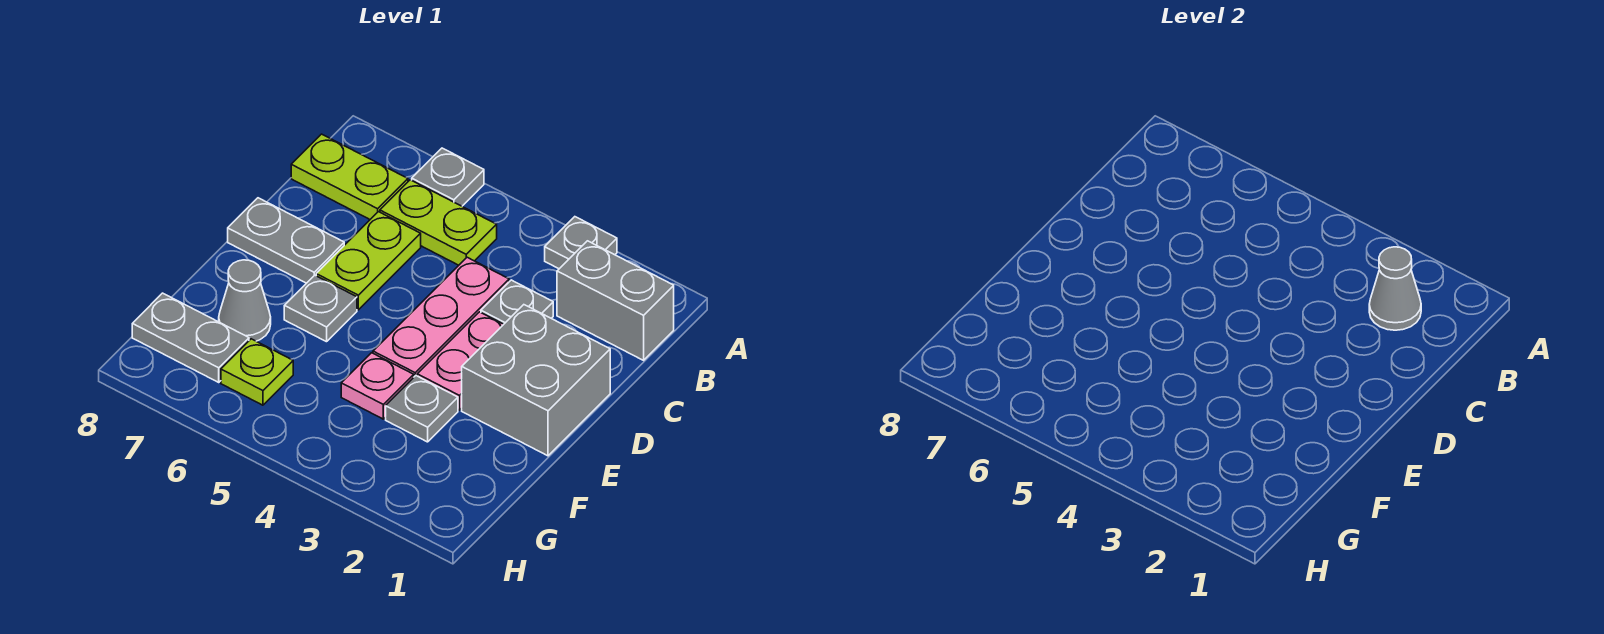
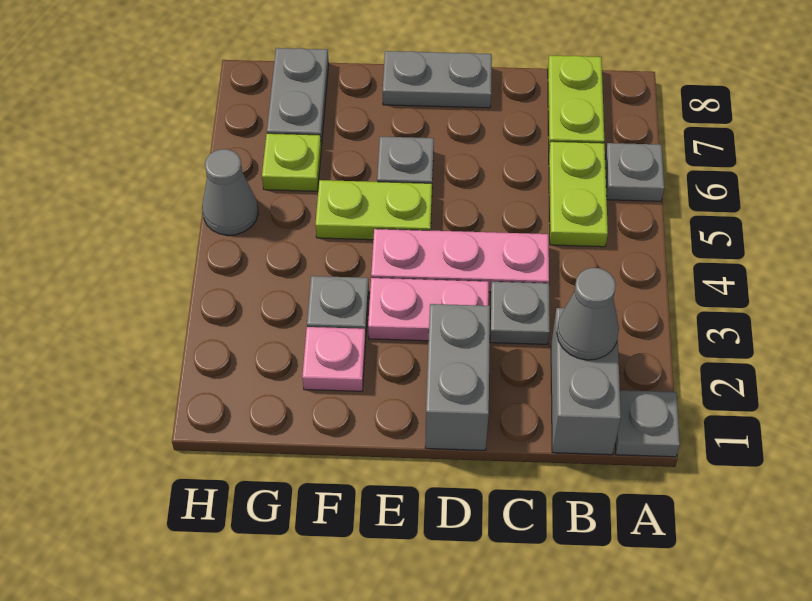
grey plate A3 level 1 -> grey plate A1 level 1
lime plate C6:D6 level 1 -> lime plate E5:F5 level 1
grey brick D1:E2 level 1 -> grey brick D1:D2 level 1
grey plate D7:D8 level 1 -> grey plate D8:E8 level 1
pink plate F4 level 1 -> pink plate F2 level 1
grey cone F7 level 1 -> grey cone H5 level 1

